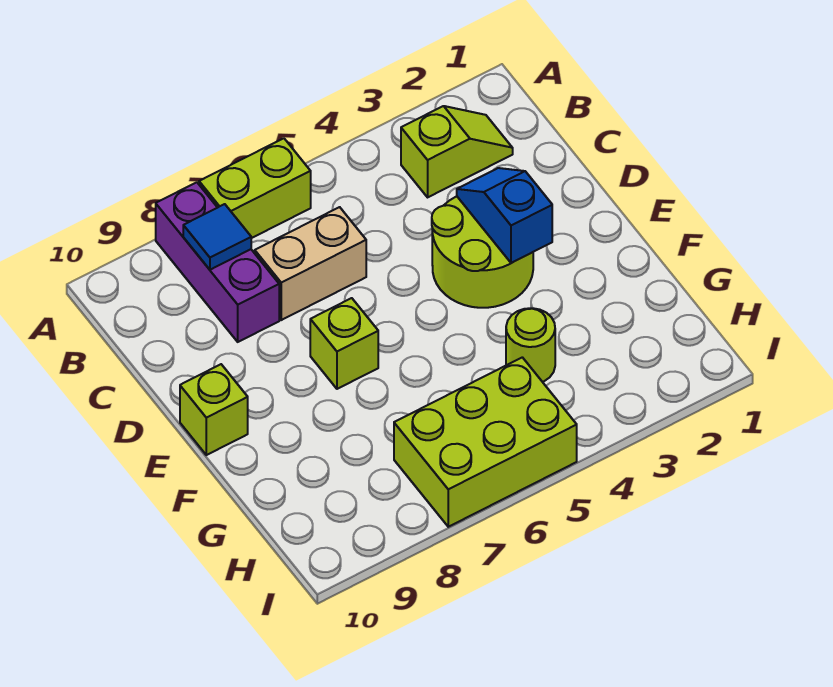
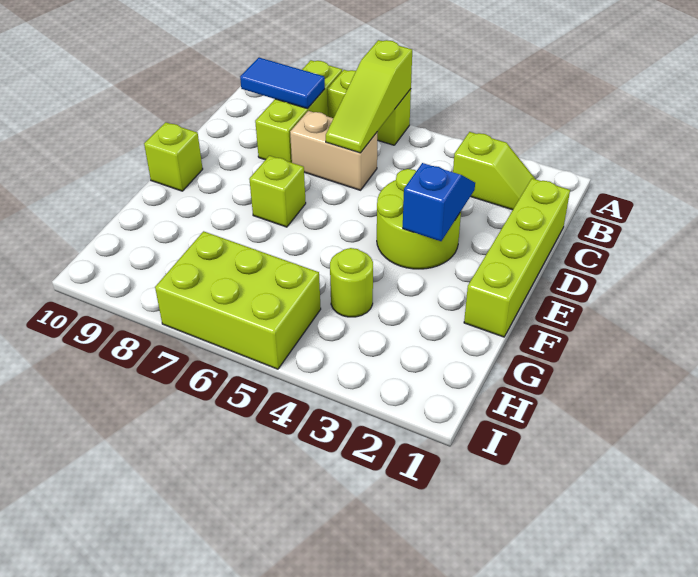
none -> lime slope A6:C6 level 2 top A
purple brick A8:C8 level 1 -> lime brick A8:C8 level 1
blue tile B8 level 2 -> blue tile B8:B9 level 2
none -> lime brick C1:F1 level 1

